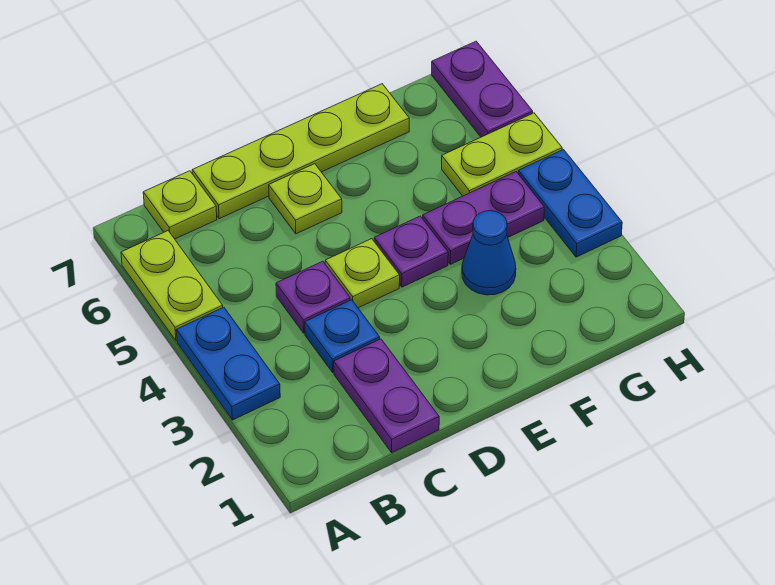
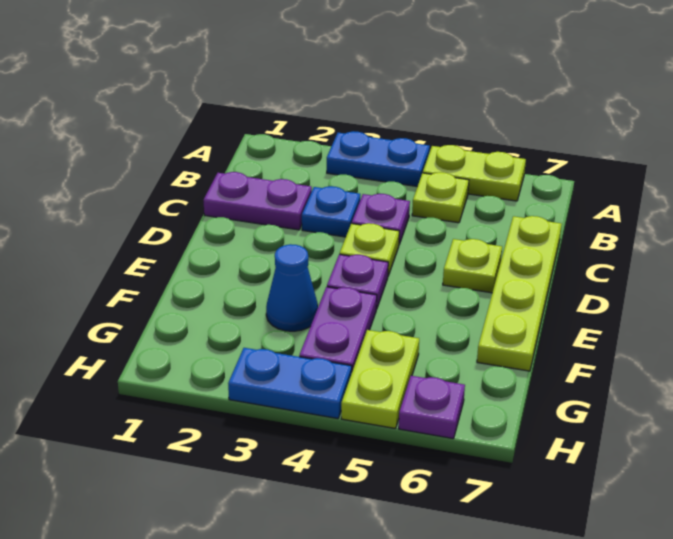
lime plate B7 level 1 -> lime plate B5 level 1
purple plate H6:H7 level 1 -> purple plate H6 level 1

